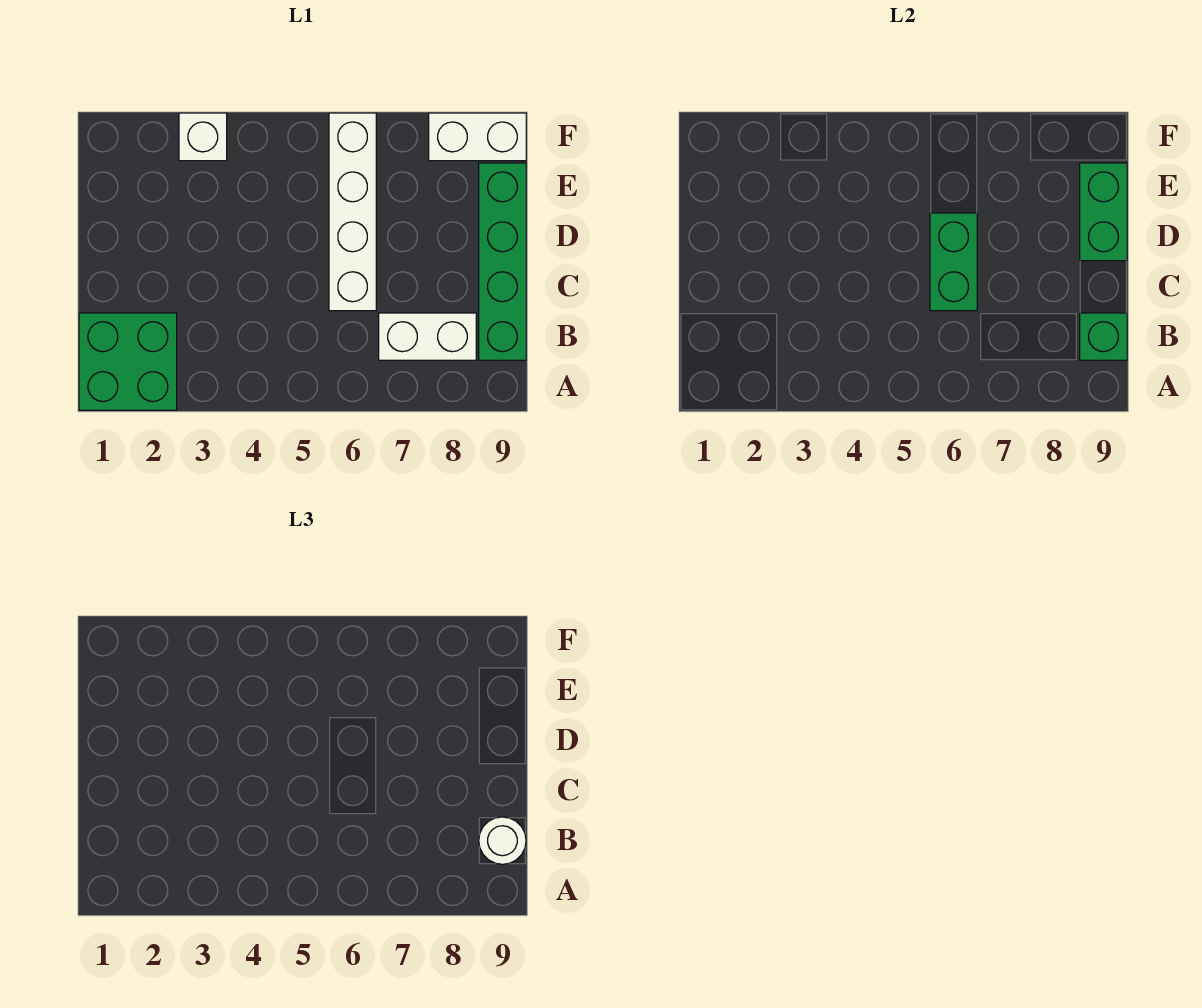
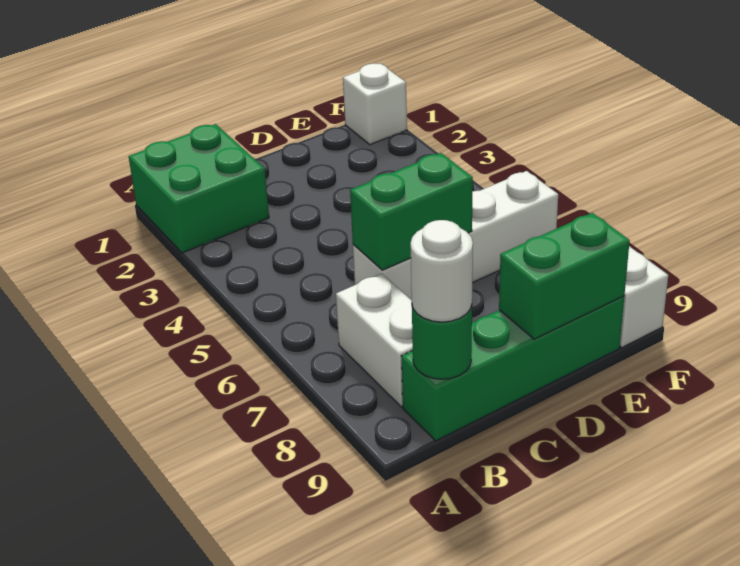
green brick B9 level 2 -> green round brick B9 level 2
white brick F3 level 1 -> white brick F1 level 1

